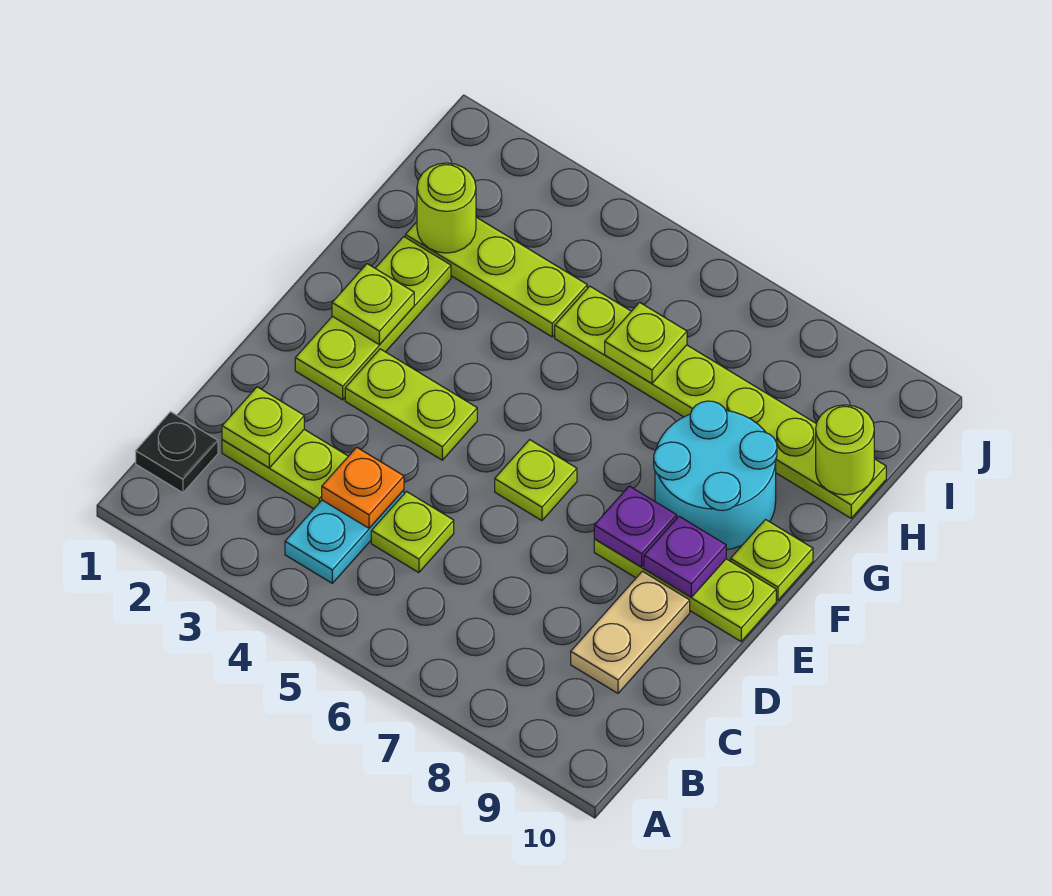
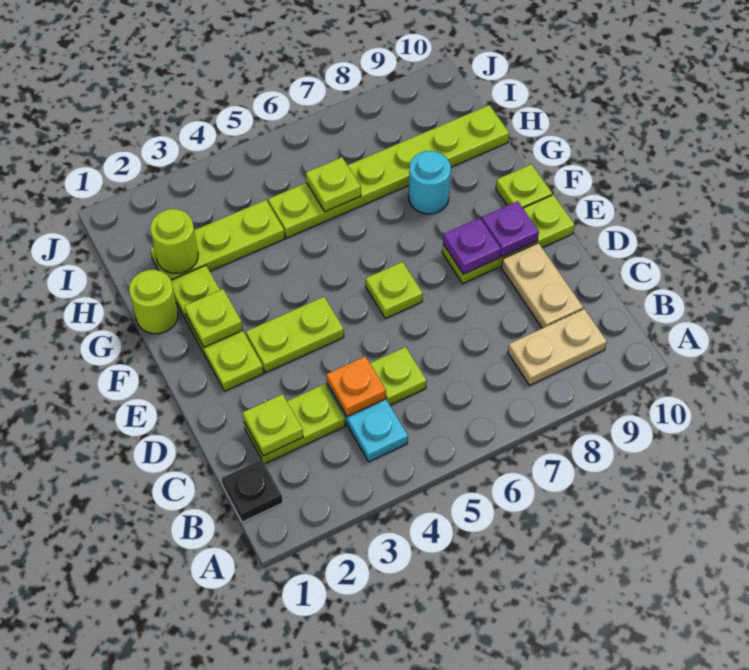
none -> tan plate B8:B9 level 1
cyan round brick F8:G9 level 1 -> cyan round brick G8 level 1
lime round brick H10 level 2 -> lime round brick G1 level 1

